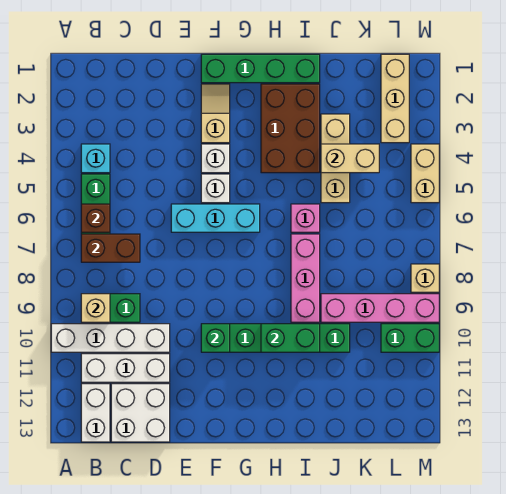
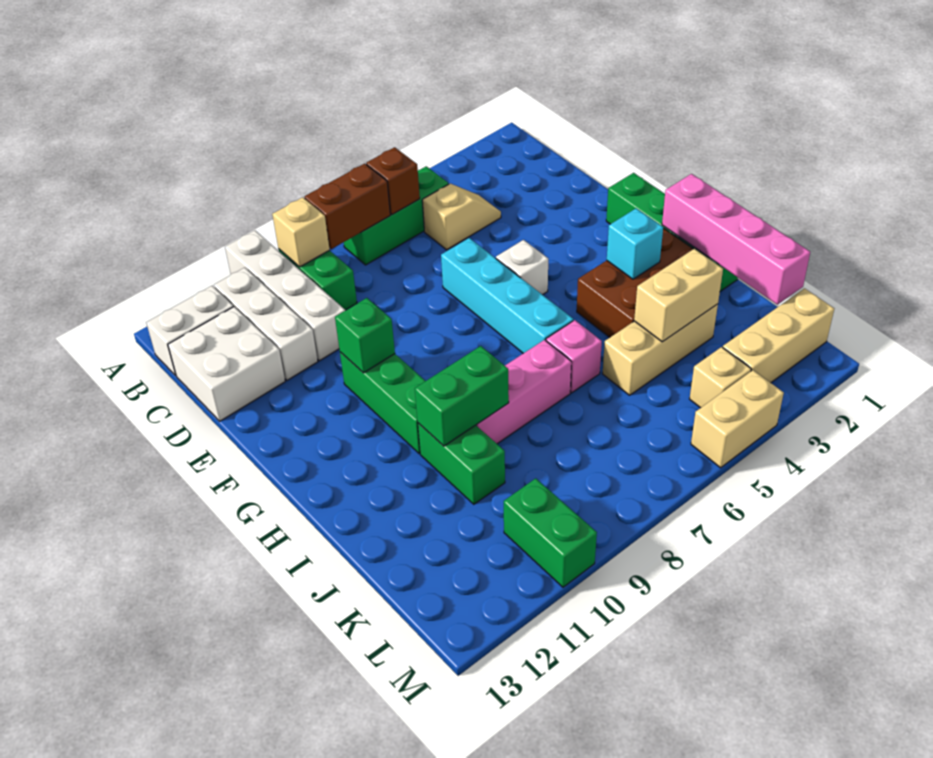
cyan brick B4 level 1 -> cyan brick H3 level 2
brown brick B7:C7 level 2 -> brown brick B7:B8 level 2
cyan brick E6:G6 level 1 -> cyan brick E6:H6 level 1
tan slope F2:F3 level 1 top 3 -> tan slope C4:C5 level 1 top 5
white brick F4 level 1 -> none
green brick H10:I10 level 2 -> green brick I9:I10 level 2
tan brick J4:K4 level 2 -> tan brick J3:J4 level 2
pink brick J9:M9 level 1 -> pink brick H1:K1 level 2
tan brick M8 level 1 -> tan brick L4 level 1

